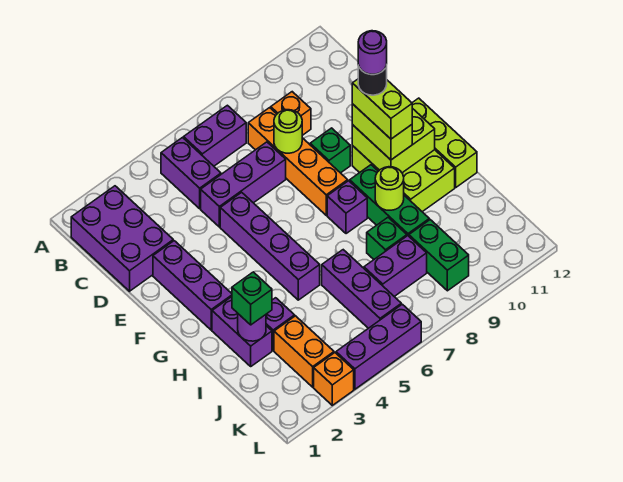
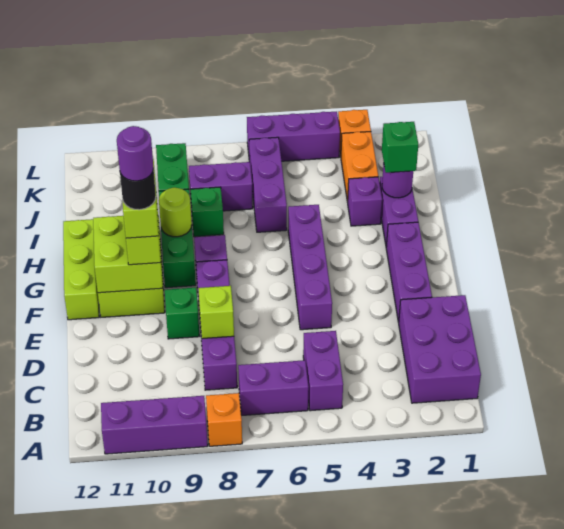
orange brick C8:F8 level 1 -> purple brick C8:F8 level 1
orange brick C9 level 1 -> orange brick A8 level 1
purple brick D5:D7 level 1 -> purple brick A9:A11 level 1
lime round brick D8 level 2 -> lime brick D8 level 2

